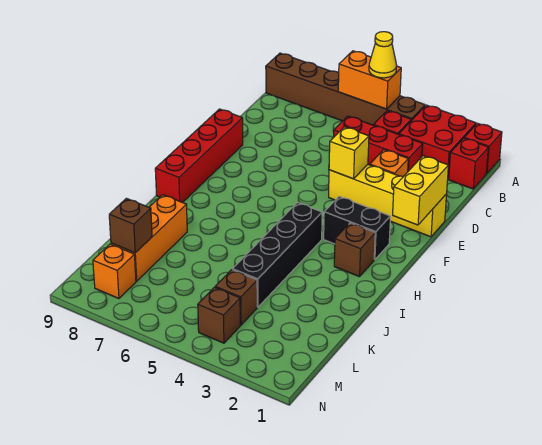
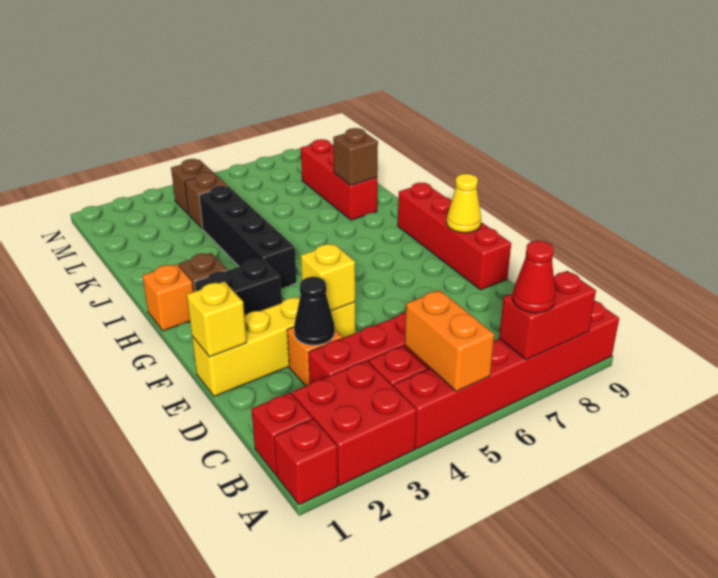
brown brick A4:A9 level 1 -> red brick A4:A9 level 1
orange brick A5:A6 level 2 -> orange brick A5:B5 level 2
yellow cone A5 level 3 -> yellow cone F9 level 2
none -> red brick A7:A8 level 2
none -> red cone A7 level 3
none -> black cone D3 level 2
yellow brick E1:F1 level 2 -> yellow brick E1 level 2
orange brick J8:L8 level 1 -> red brick J8:L8 level 1
brown brick L8 level 2 -> brown brick J8 level 2
orange brick M8 level 1 -> orange brick H1 level 1

